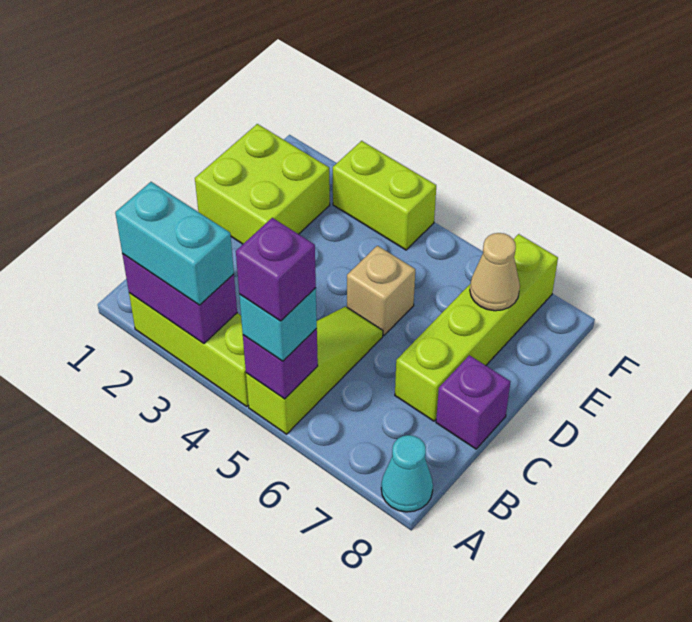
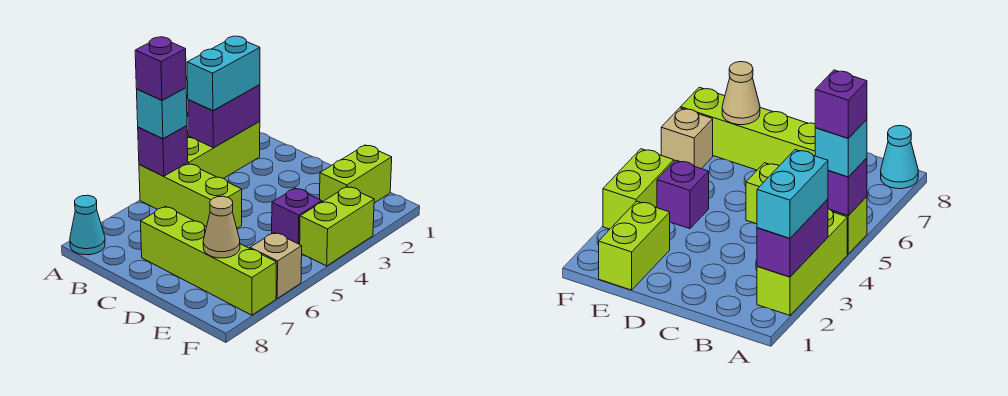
lime slope A5:C5 level 1 top A -> lime brick A5:C5 level 1
purple brick C8 level 1 -> purple brick E4 level 1
lime brick D1:E2 level 1 -> lime brick E1:E2 level 1
tan brick D5 level 1 -> tan brick F6 level 1

